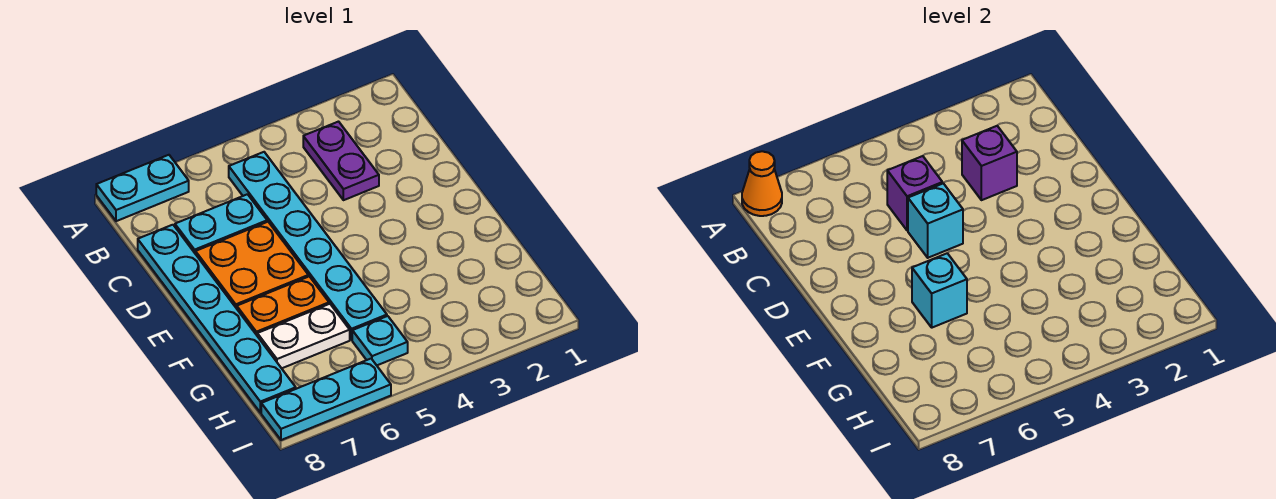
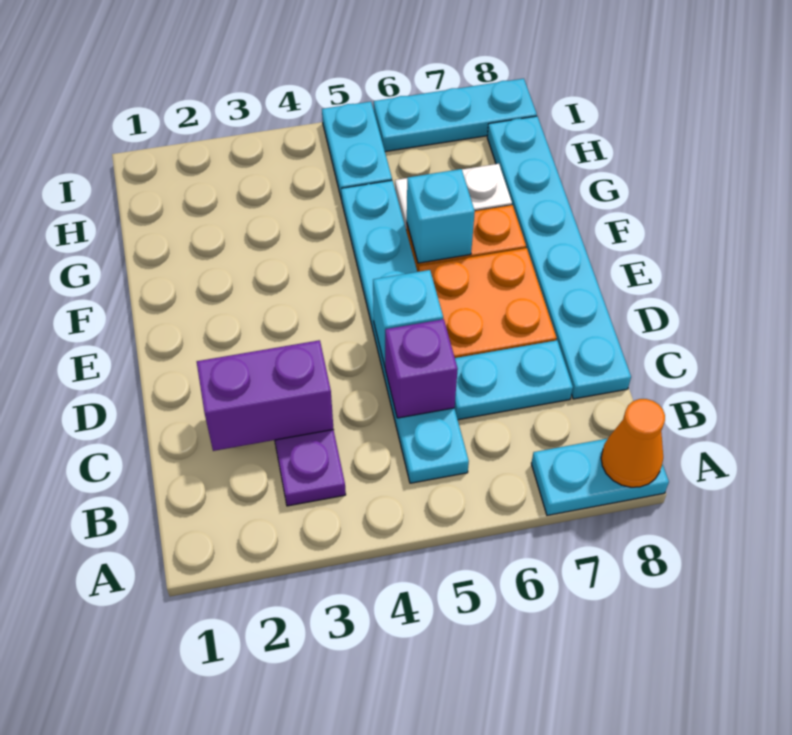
purple brick C3 level 2 -> purple brick C2:C3 level 2
cyan plate H5 level 1 -> cyan plate H5:I5 level 1

